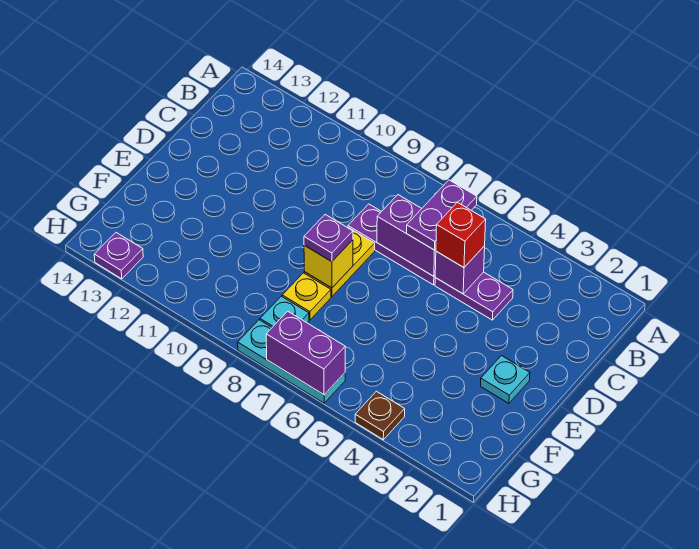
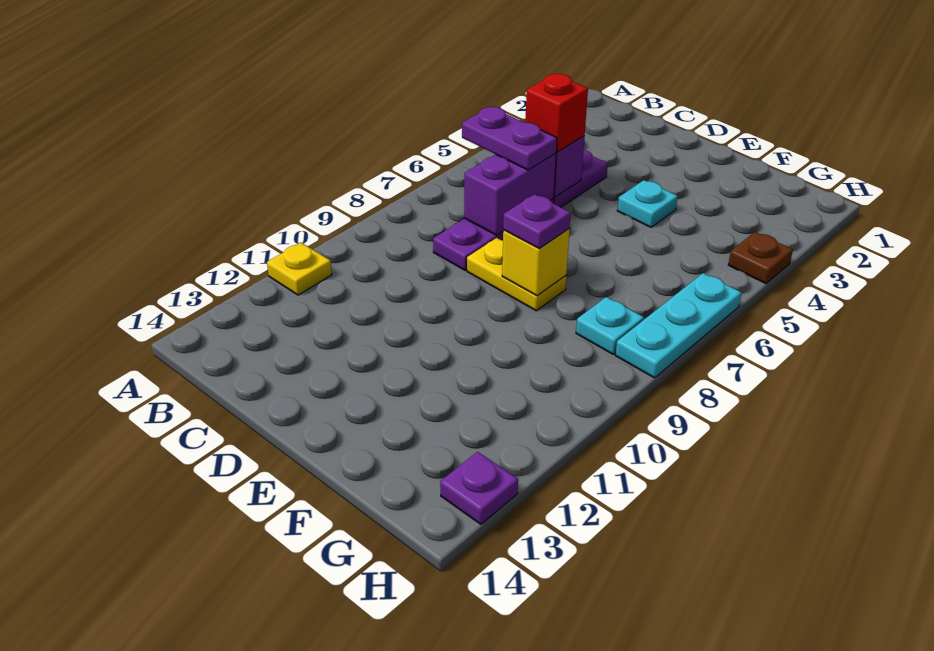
cyan plate E2 level 1 -> cyan plate E4 level 1
yellow plate F8 level 1 -> yellow plate A11 level 1
purple brick H6:H7 level 2 -> none

